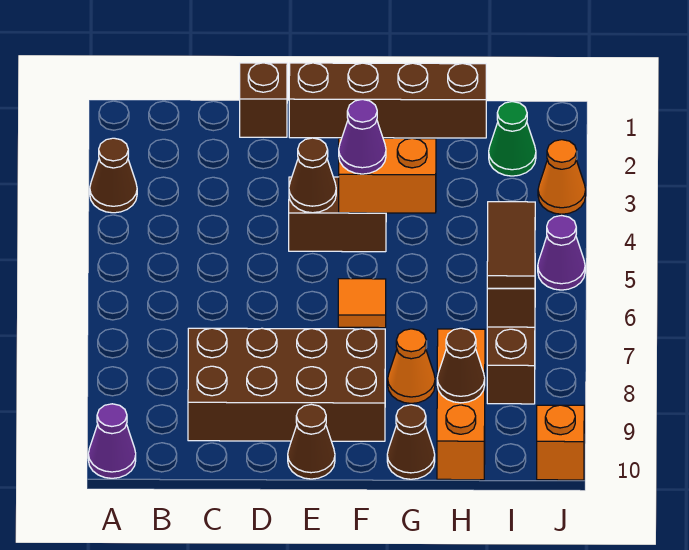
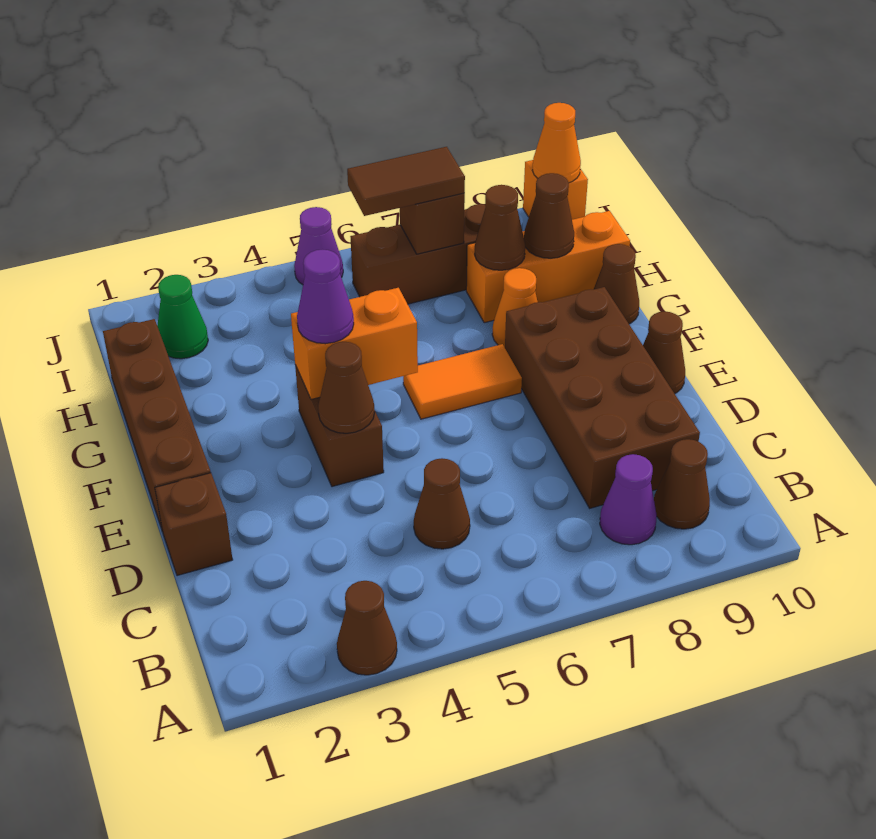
purple cone A10 level 1 -> purple cone B8 level 1
none -> brown cone B9 level 1
none -> brown cone C5 level 1
orange brick F4:G4 level 2 -> orange brick F4:F5 level 2
orange tile F6 level 1 -> orange tile F6:F7 level 1
none -> brown cone H8 level 2
orange cone J3 level 1 -> orange cone J10 level 2

